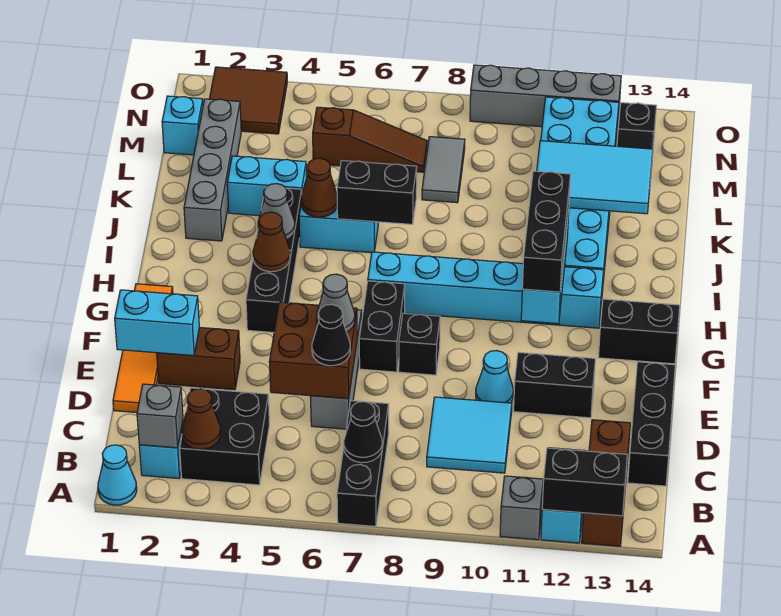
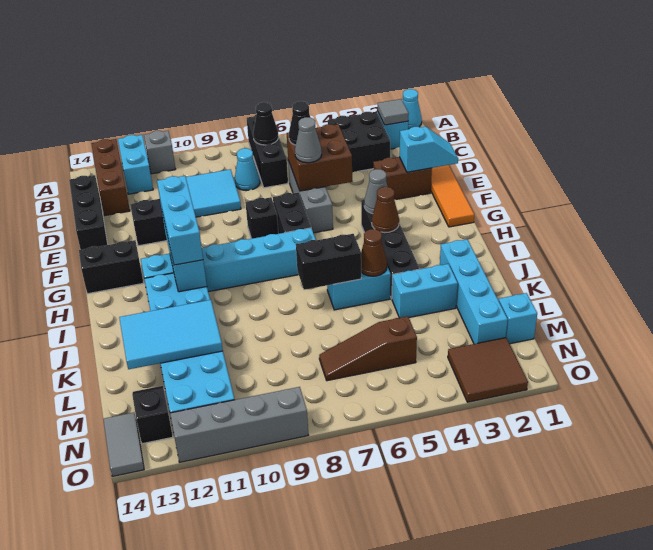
black brick A12:A13 level 2 -> none
grey brick B2 level 2 -> grey tile B2 level 2
brown cone B3 level 2 -> none
cyan brick E1:E2 level 2 -> cyan slope E1:E2 level 2 top 2
cyan cone E10 level 1 -> cyan cone C8 level 1
black brick G11:I11 level 3 -> cyan brick G11:I11 level 3
grey cone I4 level 2 -> grey cone G4 level 2
grey brick J2:M2 level 1 -> cyan brick J2:M2 level 1
grey tile L8:M8 level 1 -> grey tile N14:O14 level 1

